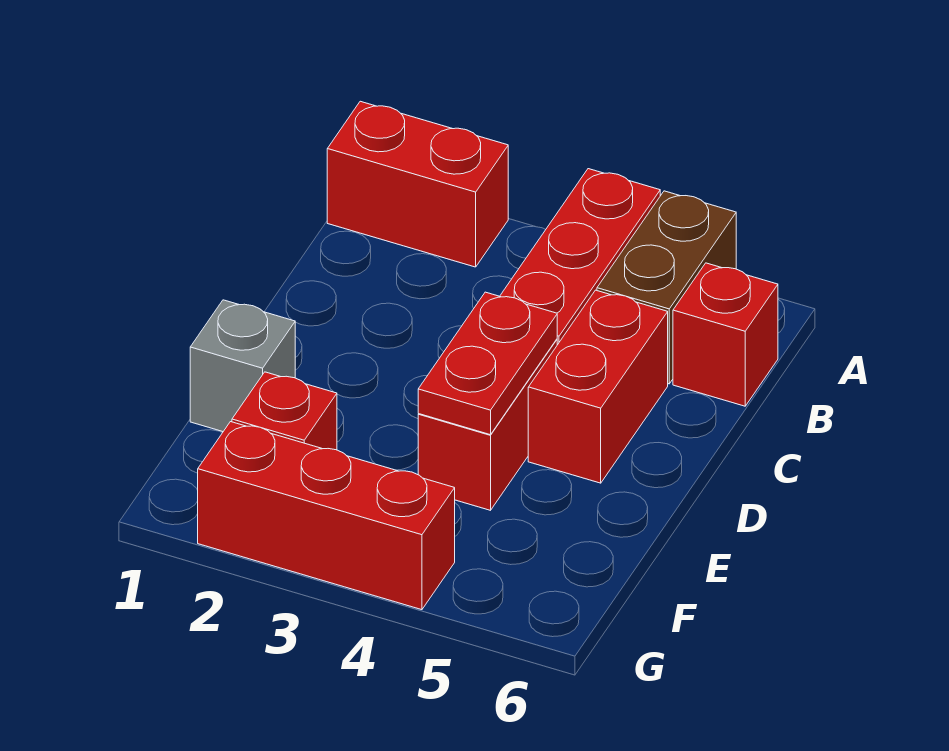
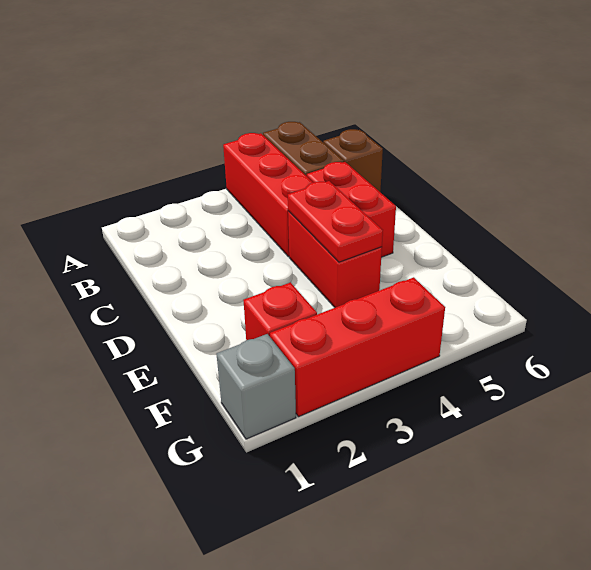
red brick A1:A2 level 1 -> none
red brick B6 level 1 -> brown brick B6 level 1
grey brick E1 level 1 -> grey brick G1 level 1

